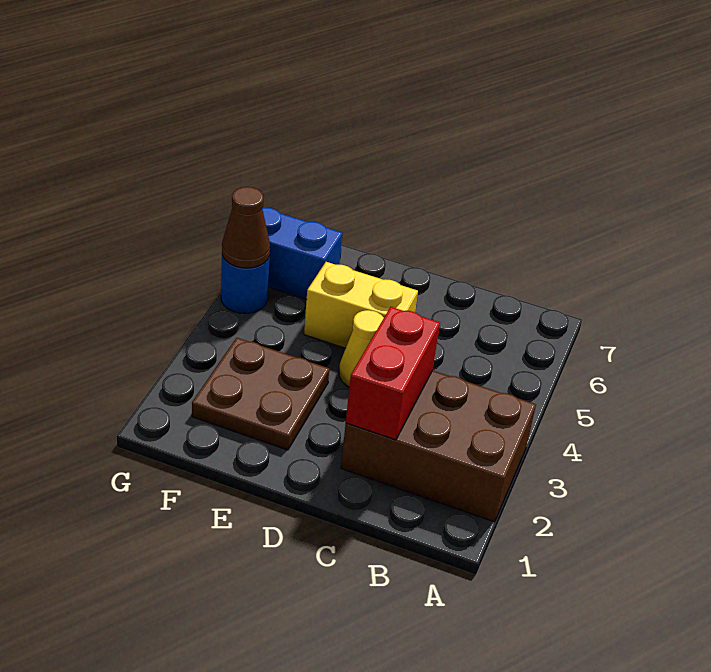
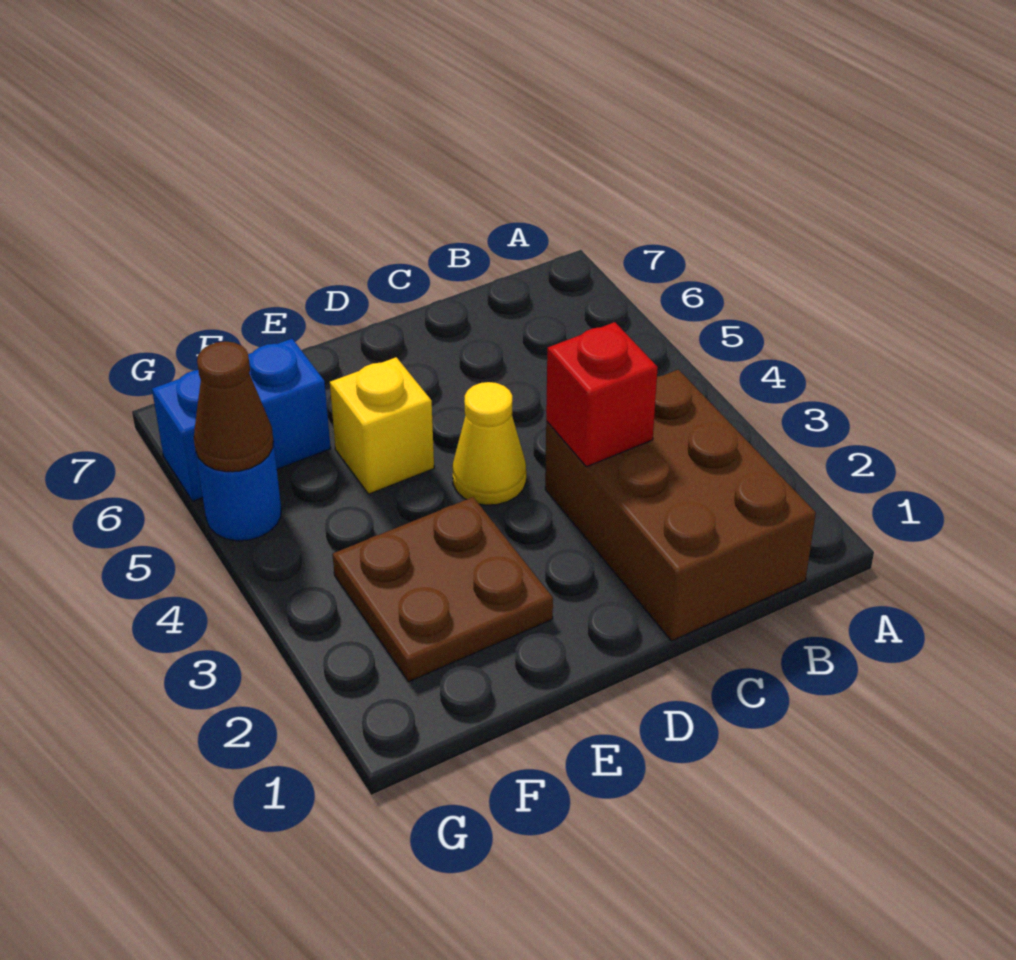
brown brick A2:C3 level 1 -> brown brick B1:C3 level 1
red brick C2:C3 level 2 -> red brick C3 level 2
yellow brick D5:E5 level 1 -> yellow brick E5 level 1

